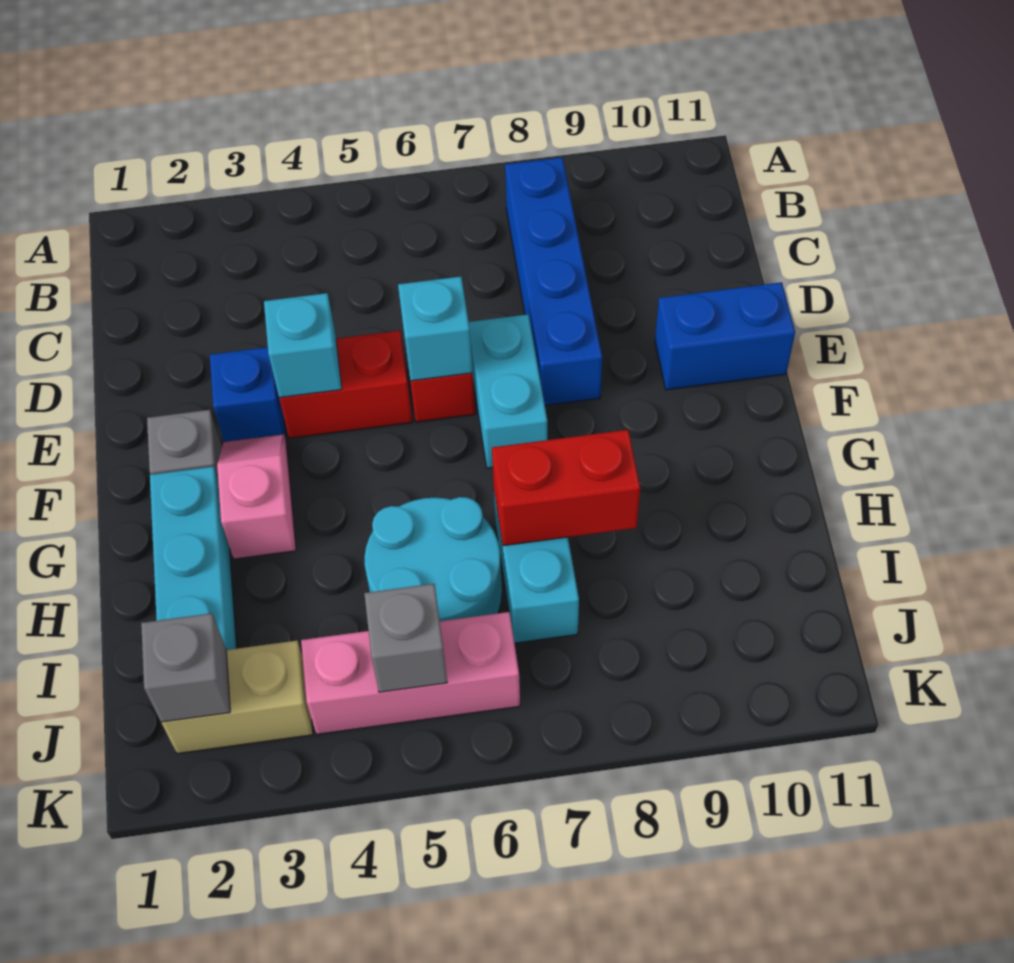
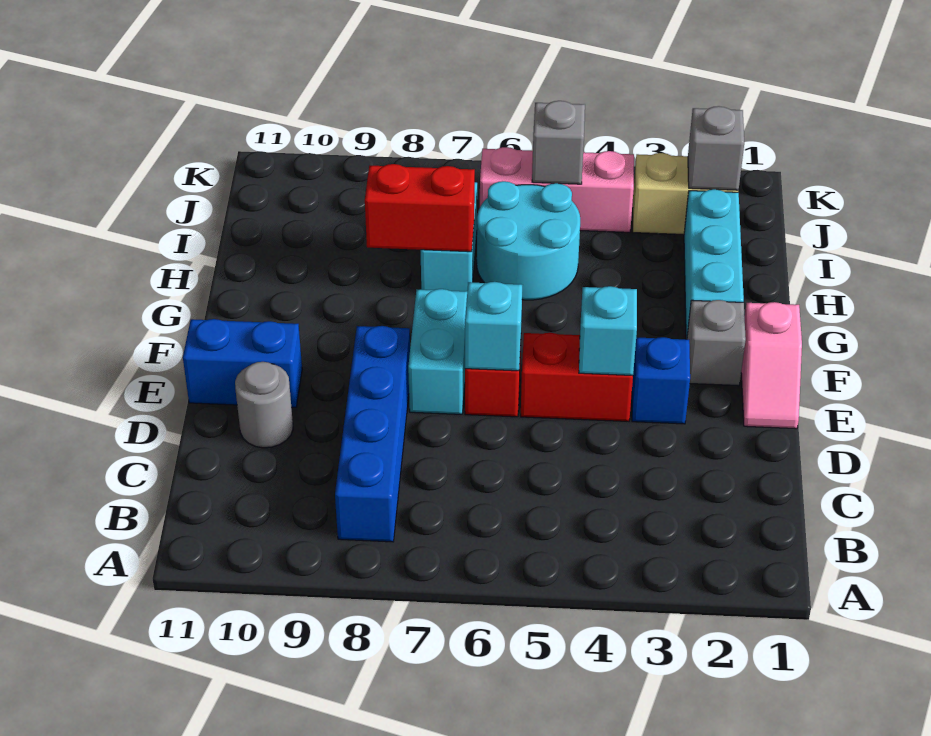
none -> grey round brick D10 level 1
pink slope F3:G3 level 1 top G -> pink slope E1:F1 level 1 top F

